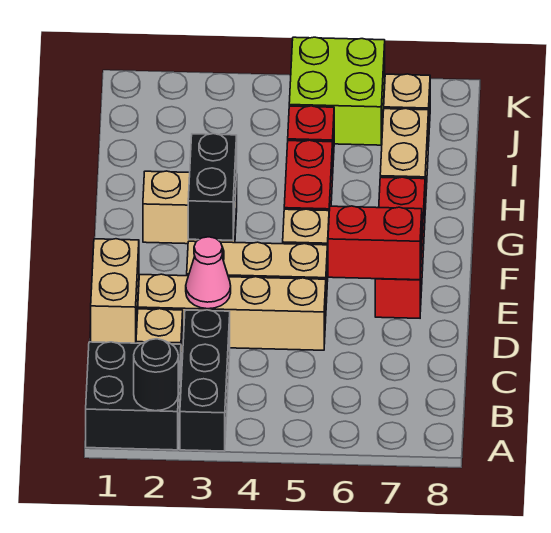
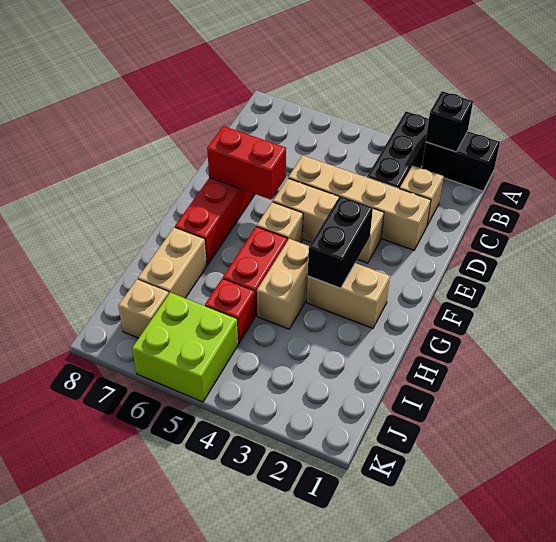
black brick A1:B2 level 1 -> black brick A1:A2 level 1
black round brick A2 level 2 -> black brick A2 level 2
tan brick D1:E1 level 1 -> tan brick G4:H4 level 1
pink cone D3 level 2 -> none

